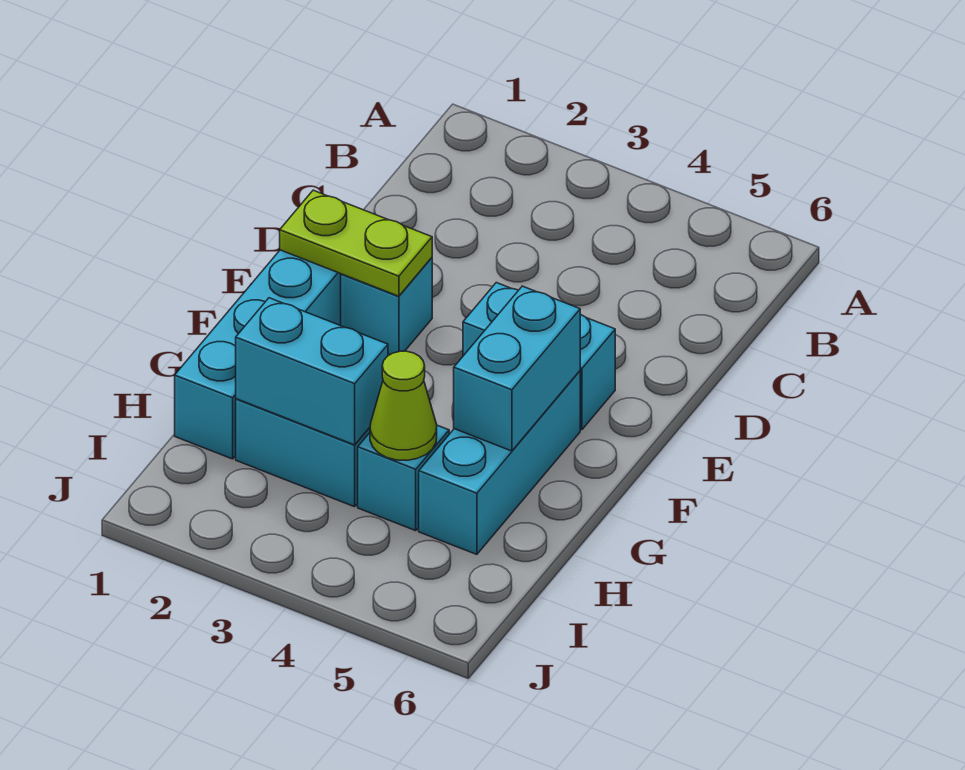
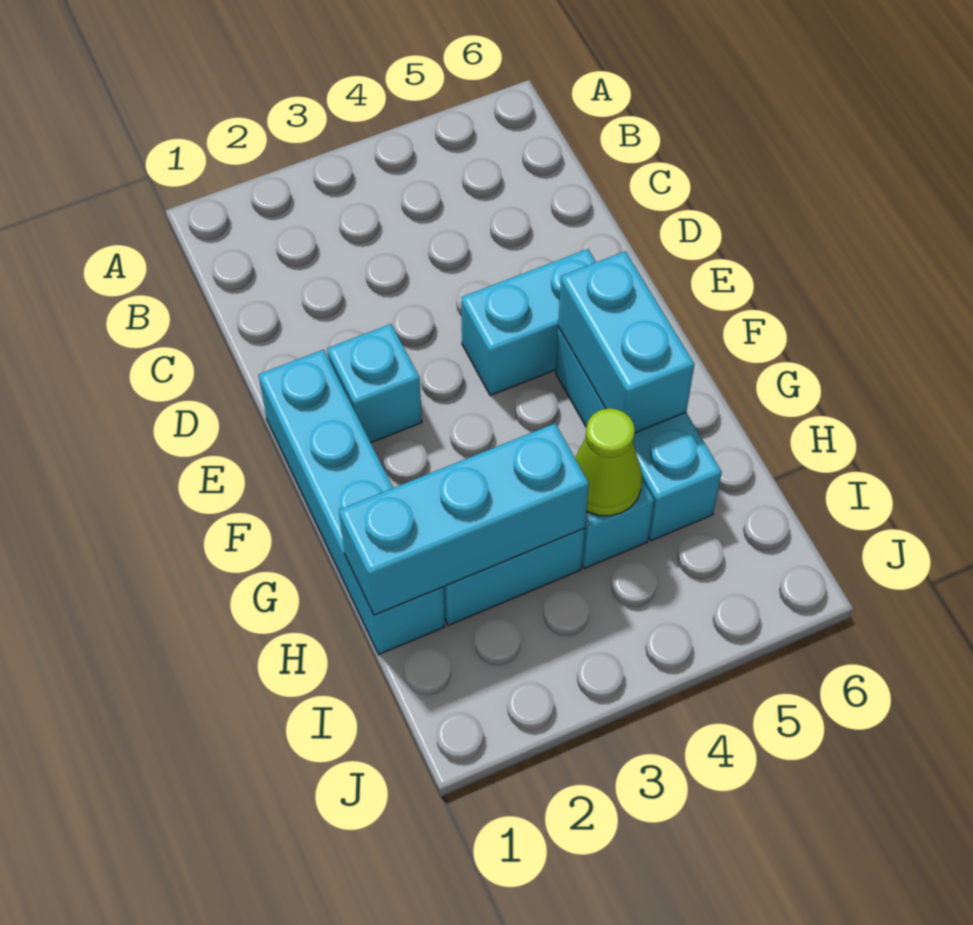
lime plate E1:E2 level 2 -> none
cyan brick H2:H3 level 2 -> cyan brick H1:H3 level 2

